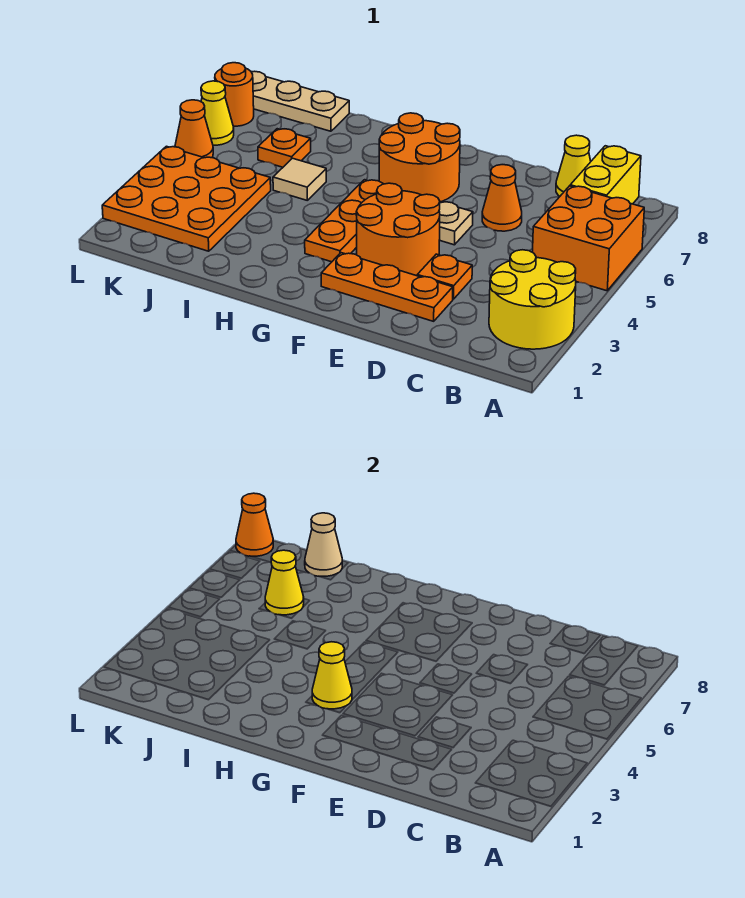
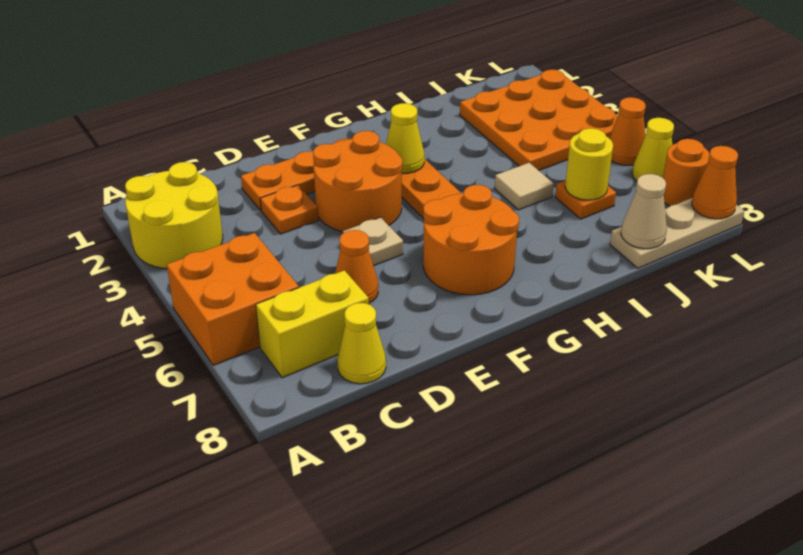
yellow brick B7:B8 level 1 -> yellow brick B7:C7 level 1
yellow cone J6 level 2 -> yellow round brick J6 level 2

